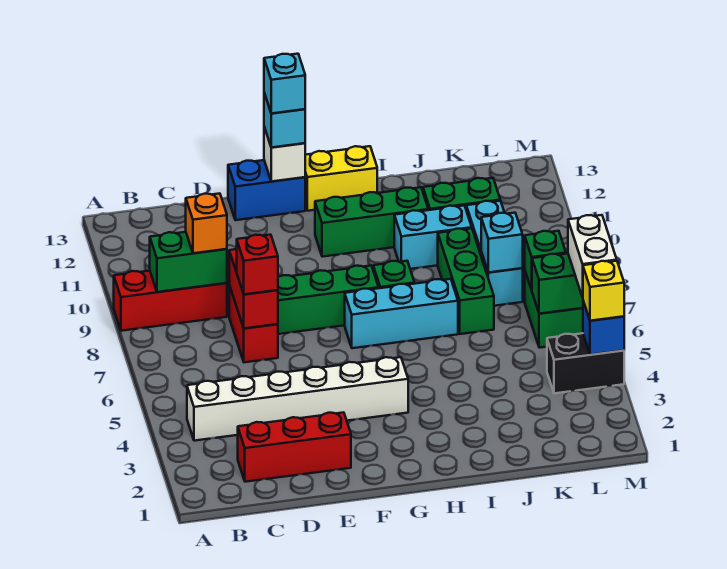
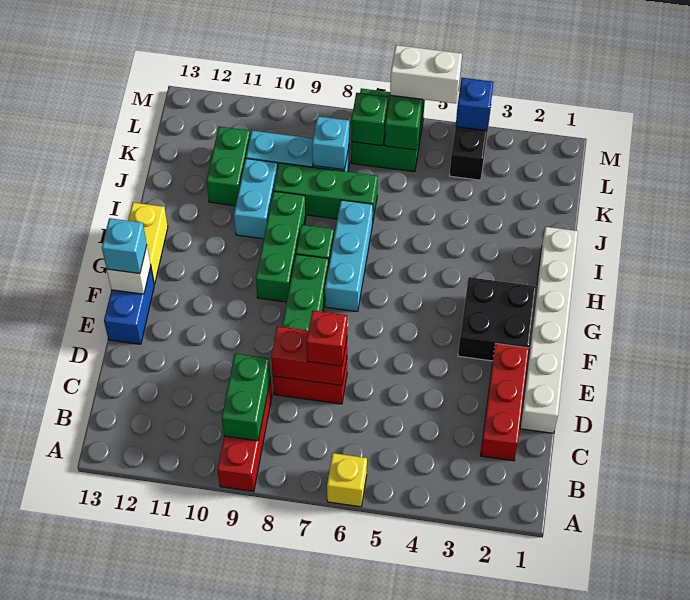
white brick B4:G4 level 1 -> white brick D1:I1 level 1
orange brick C9 level 3 -> none
none -> black brick F2:G3 level 1
cyan brick F13 level 4 -> none
green brick G11:I11 level 1 -> green brick G9:I9 level 1
yellow brick M4 level 3 -> yellow brick A6 level 1

